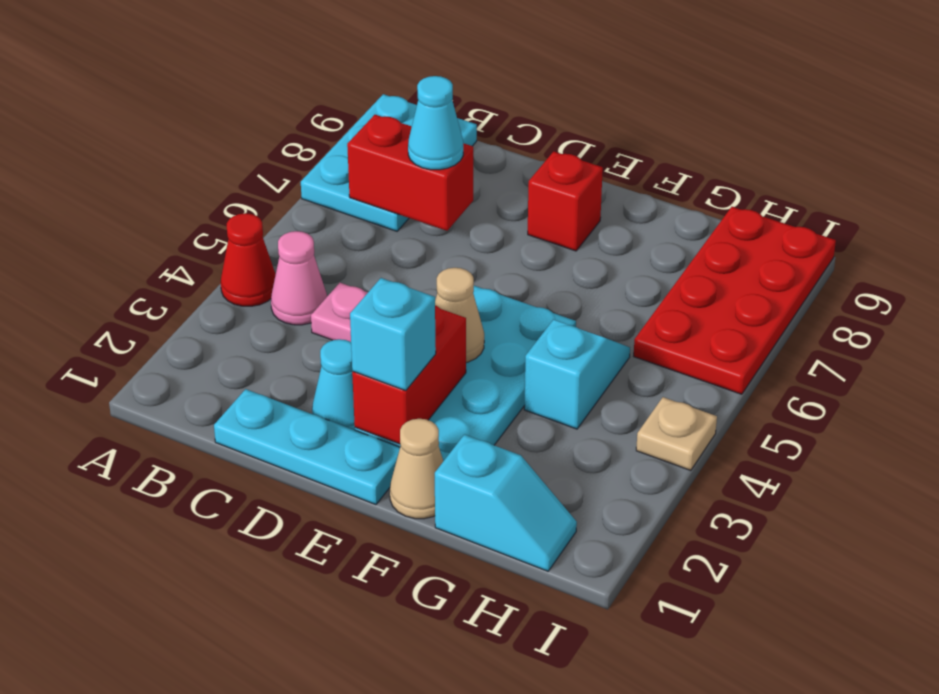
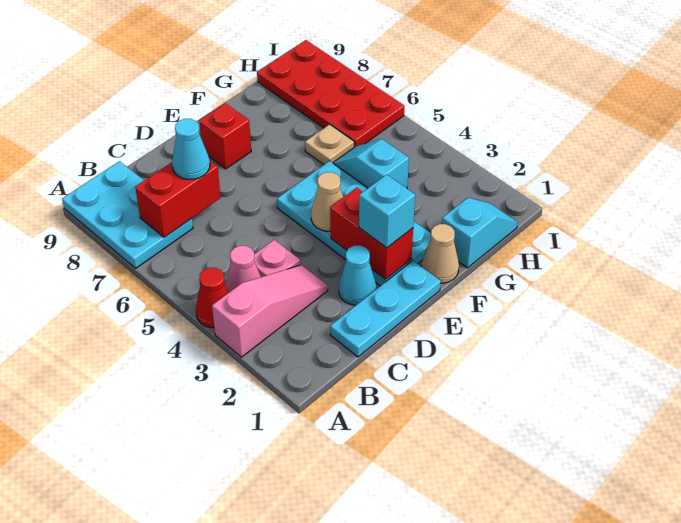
none -> pink slope A3:C3 level 1 top A
tan plate I4 level 1 -> tan plate G6 level 1

